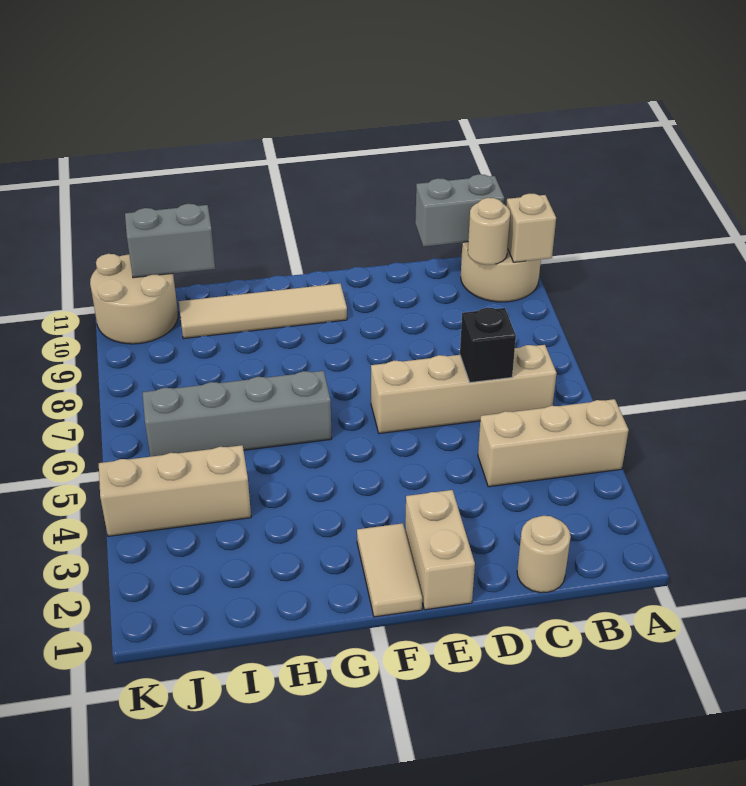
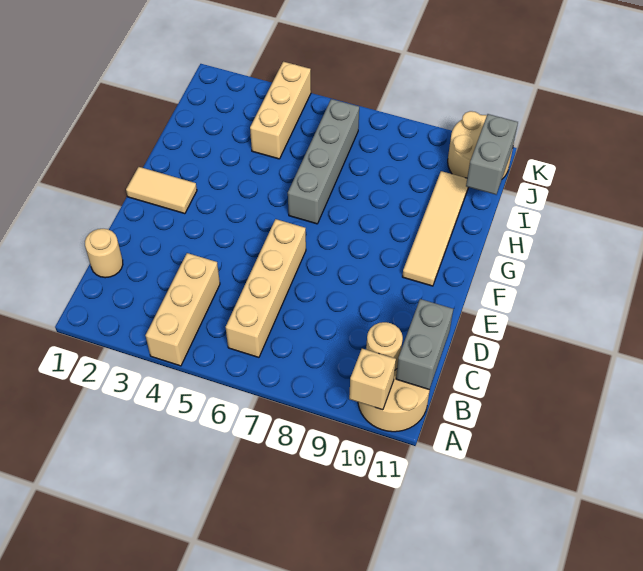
black brick C6 level 2 -> none
tan brick E1:E2 level 1 -> none

